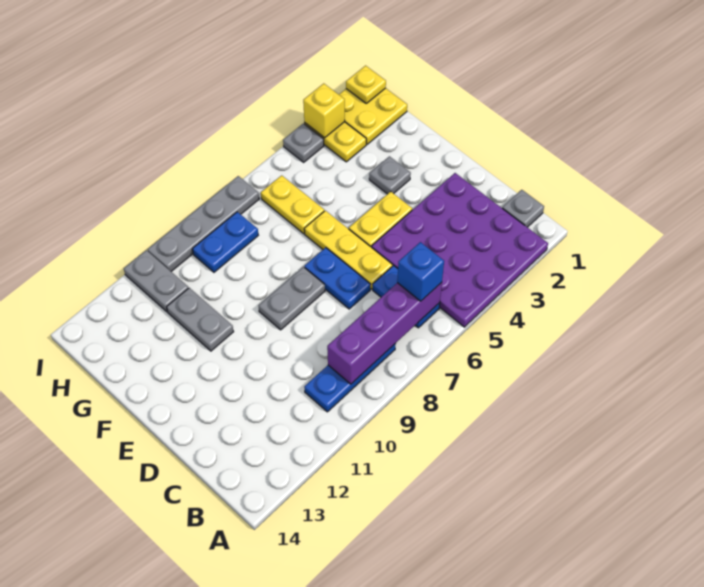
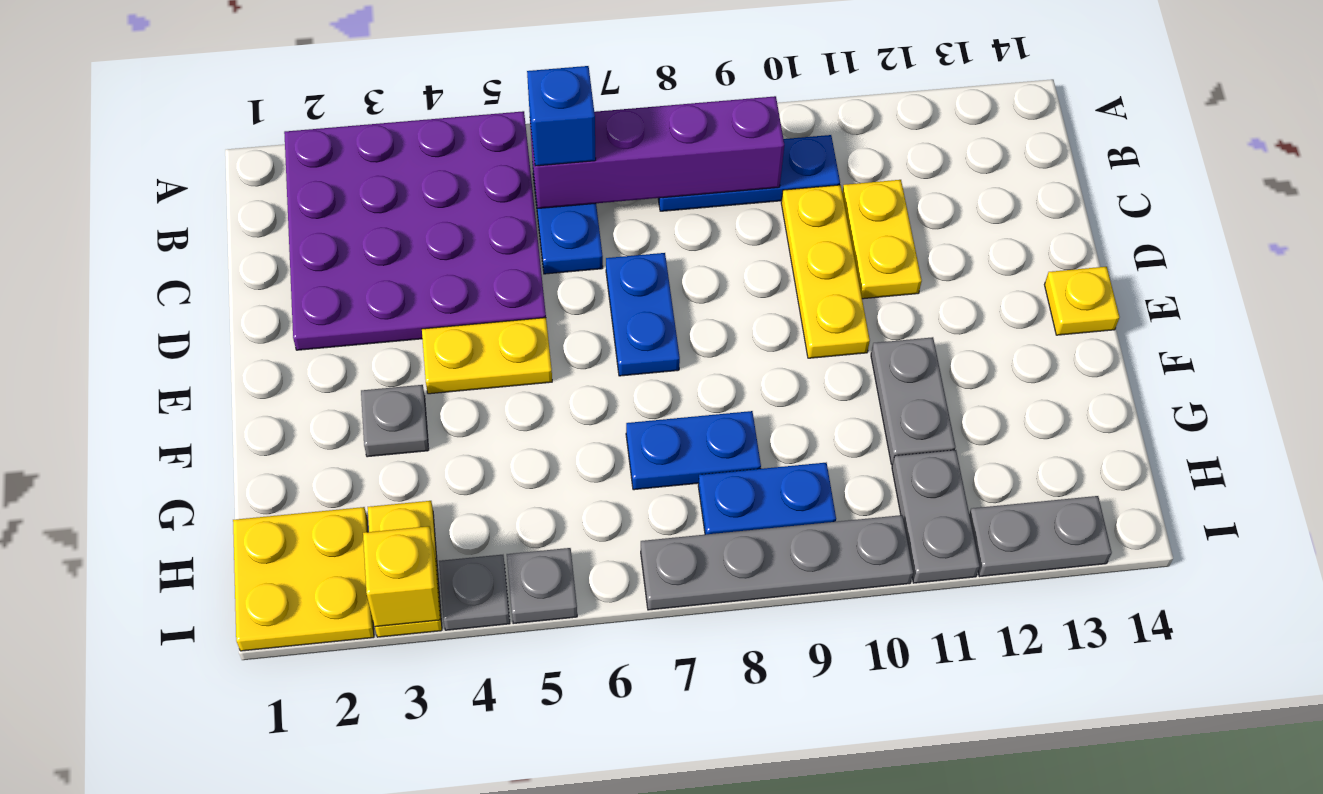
grey plate B1 level 1 -> grey plate I5 level 1
yellow plate D6:F6 level 1 -> yellow plate C10:E10 level 1
grey plate E8:E9 level 1 -> grey plate I12:I13 level 1
yellow plate G6:H6 level 1 -> yellow plate C11:D11 level 1
none -> blue plate G7:G8 level 1
yellow plate I1 level 2 -> yellow plate E14 level 1

